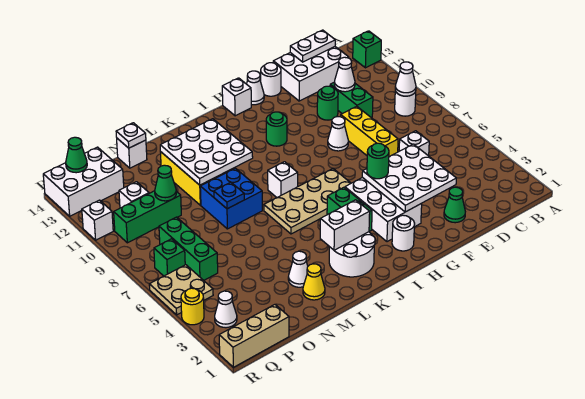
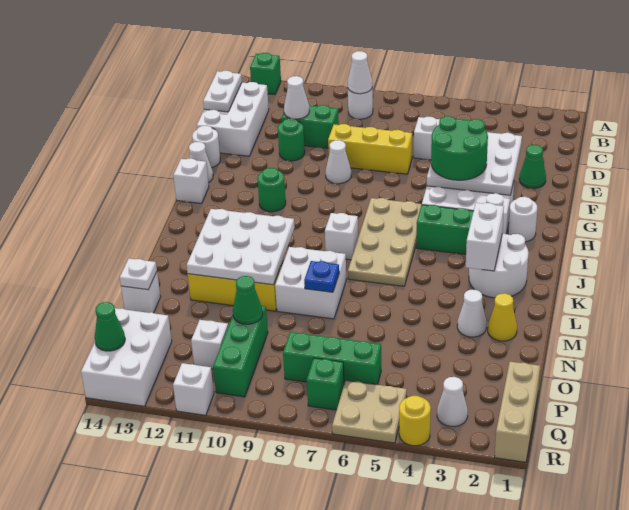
green round brick G5 level 3 -> green round brick F4:G5 level 3
blue brick L8:M9 level 1 -> white brick L8:M9 level 1

